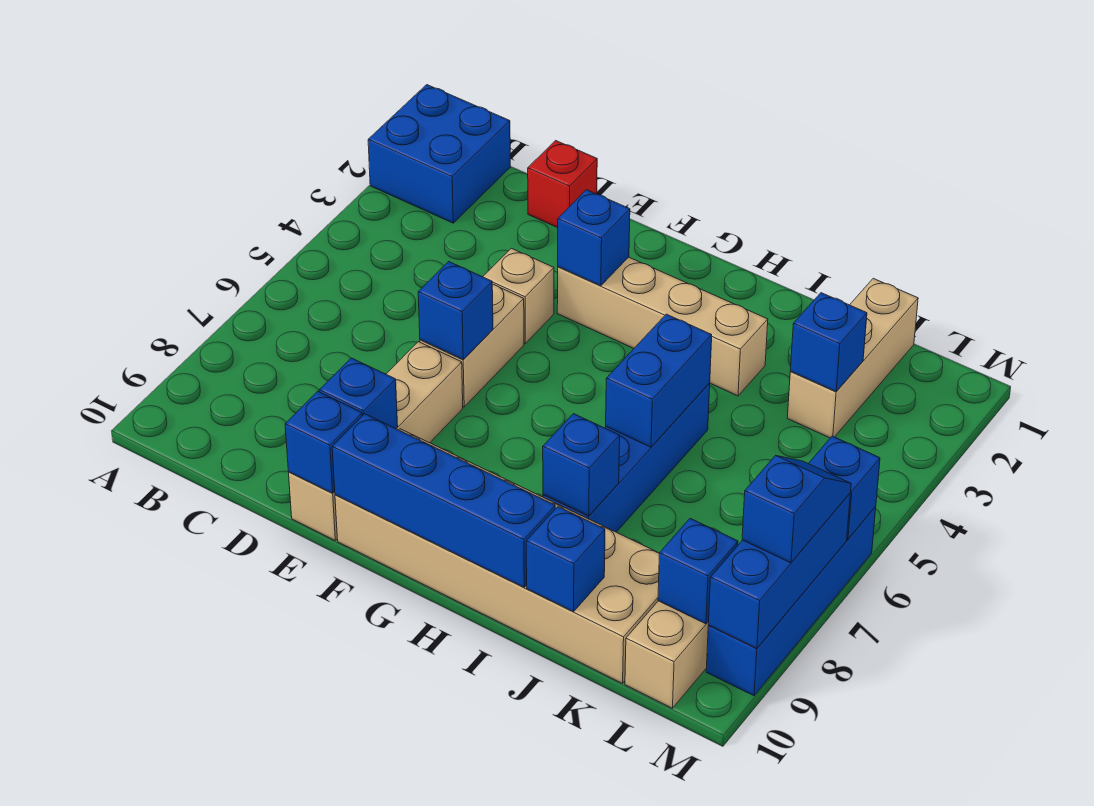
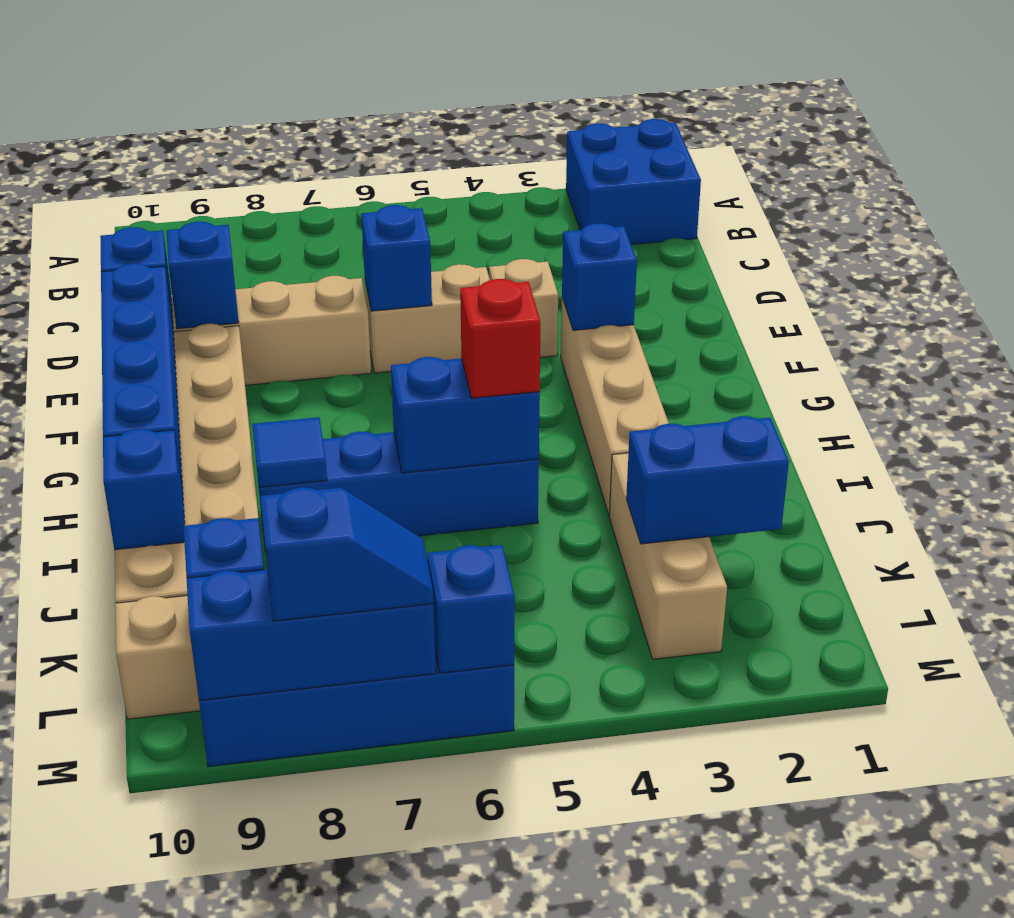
red brick D1 level 1 -> red brick I5 level 3
blue brick I8 level 2 -> blue tile I8 level 2
tan brick K1:K3 level 1 -> tan brick J3:L3 level 1
blue brick K3 level 2 -> blue brick K2:K3 level 2

